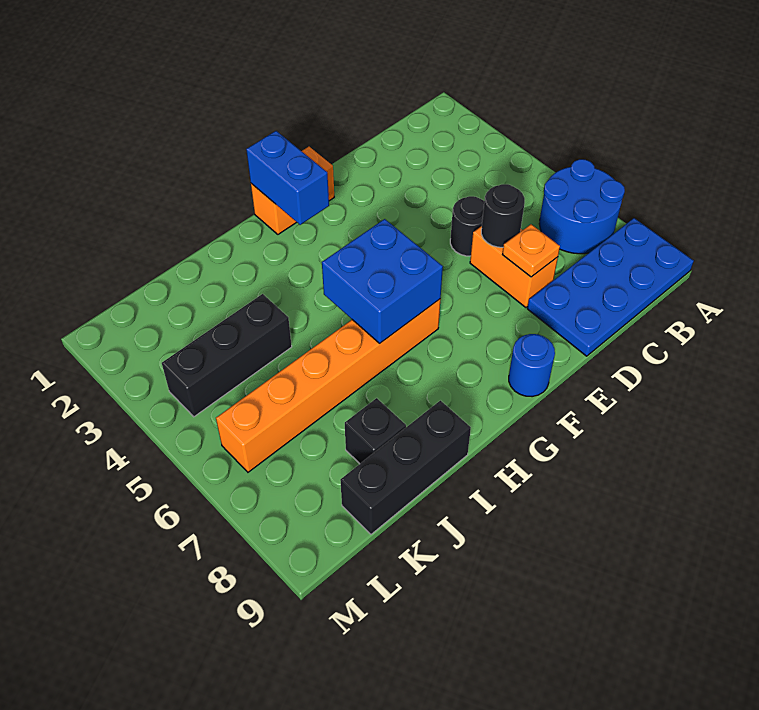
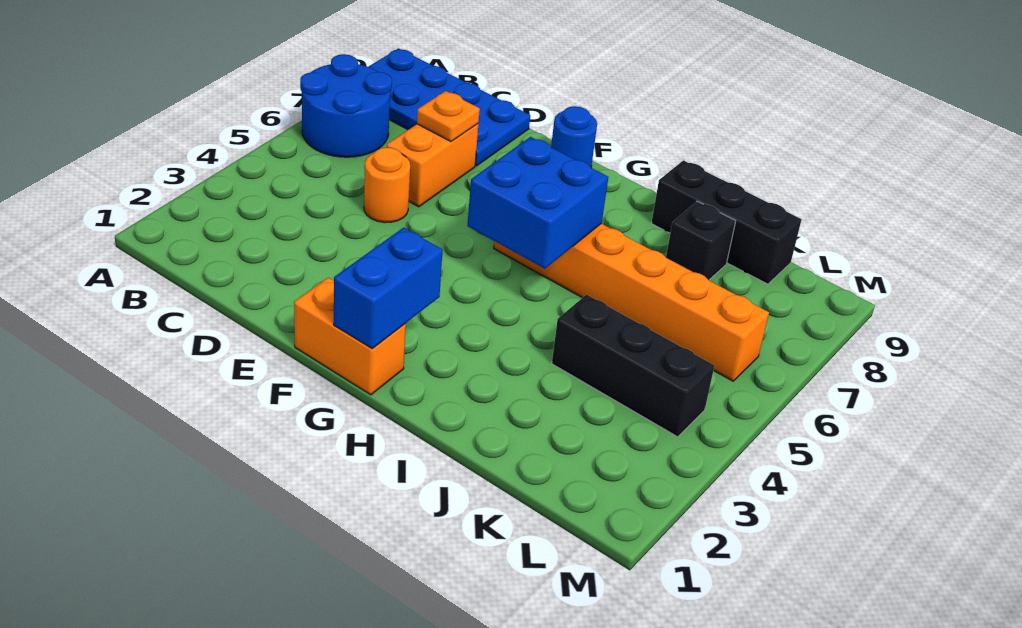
black round brick D5 level 1 -> orange round brick D5 level 1
black round brick D6 level 2 -> none

